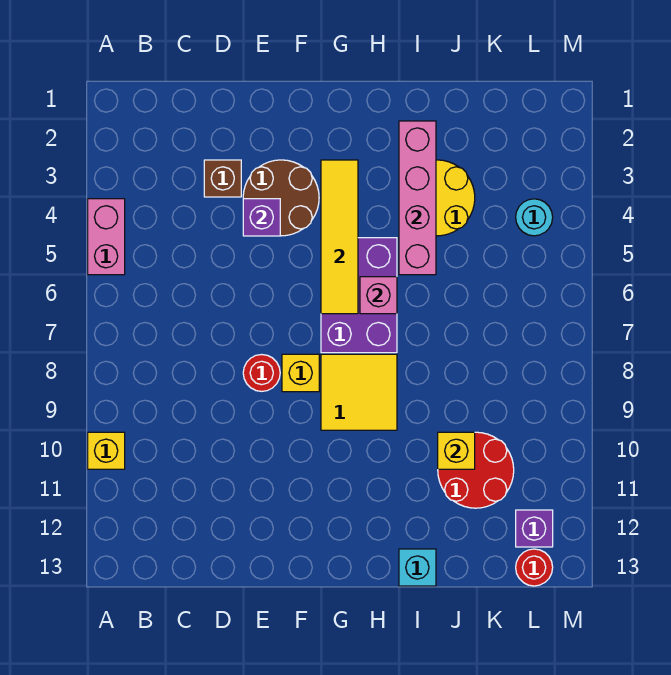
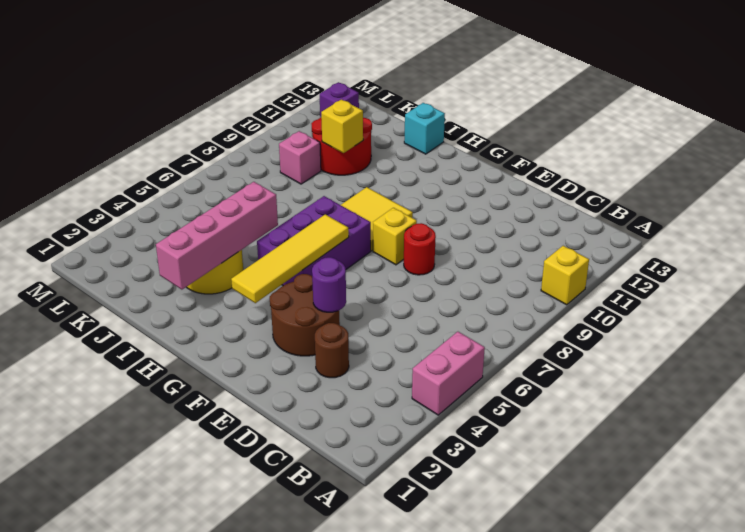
brown brick D3 level 1 -> brown round brick D3 level 1
purple brick E4 level 2 -> purple round brick E4 level 2
pink brick H6 level 2 -> pink brick K9 level 1
cyan round brick L4 level 1 -> none
red round brick L13 level 1 -> none

